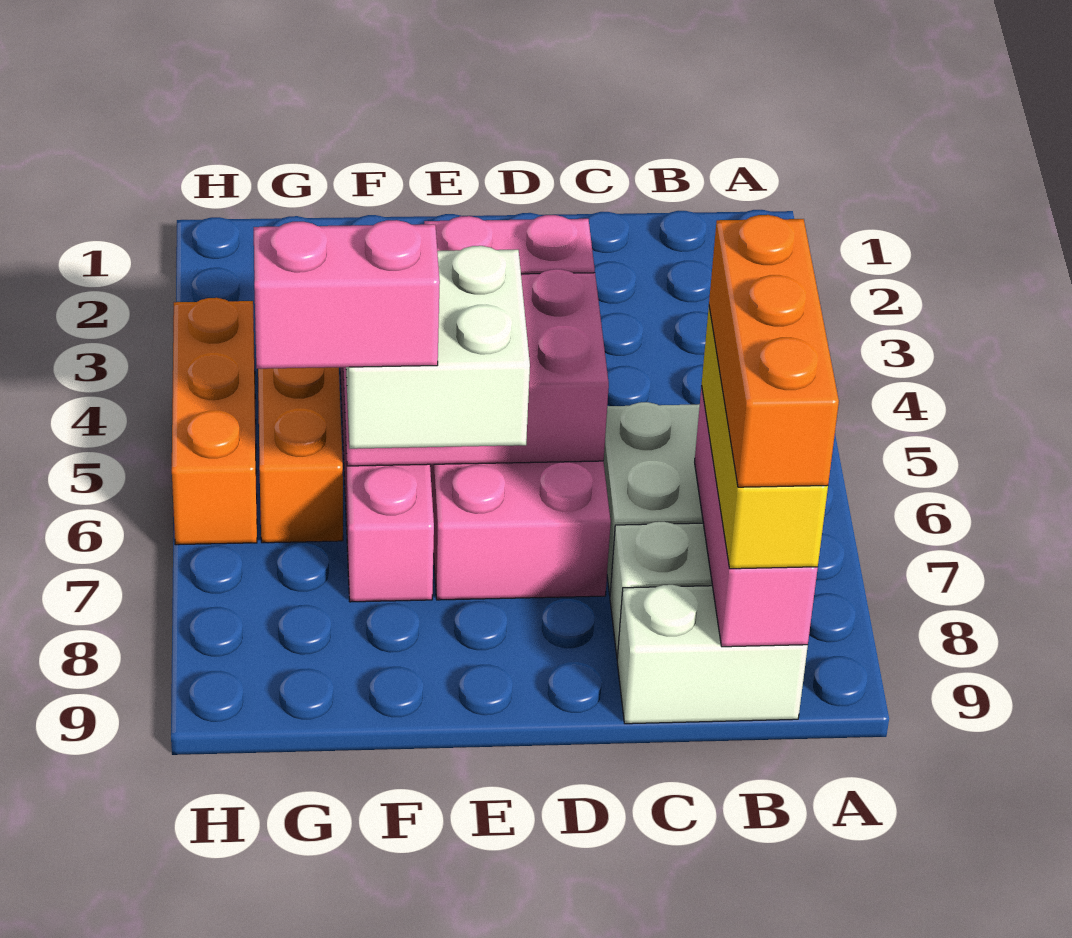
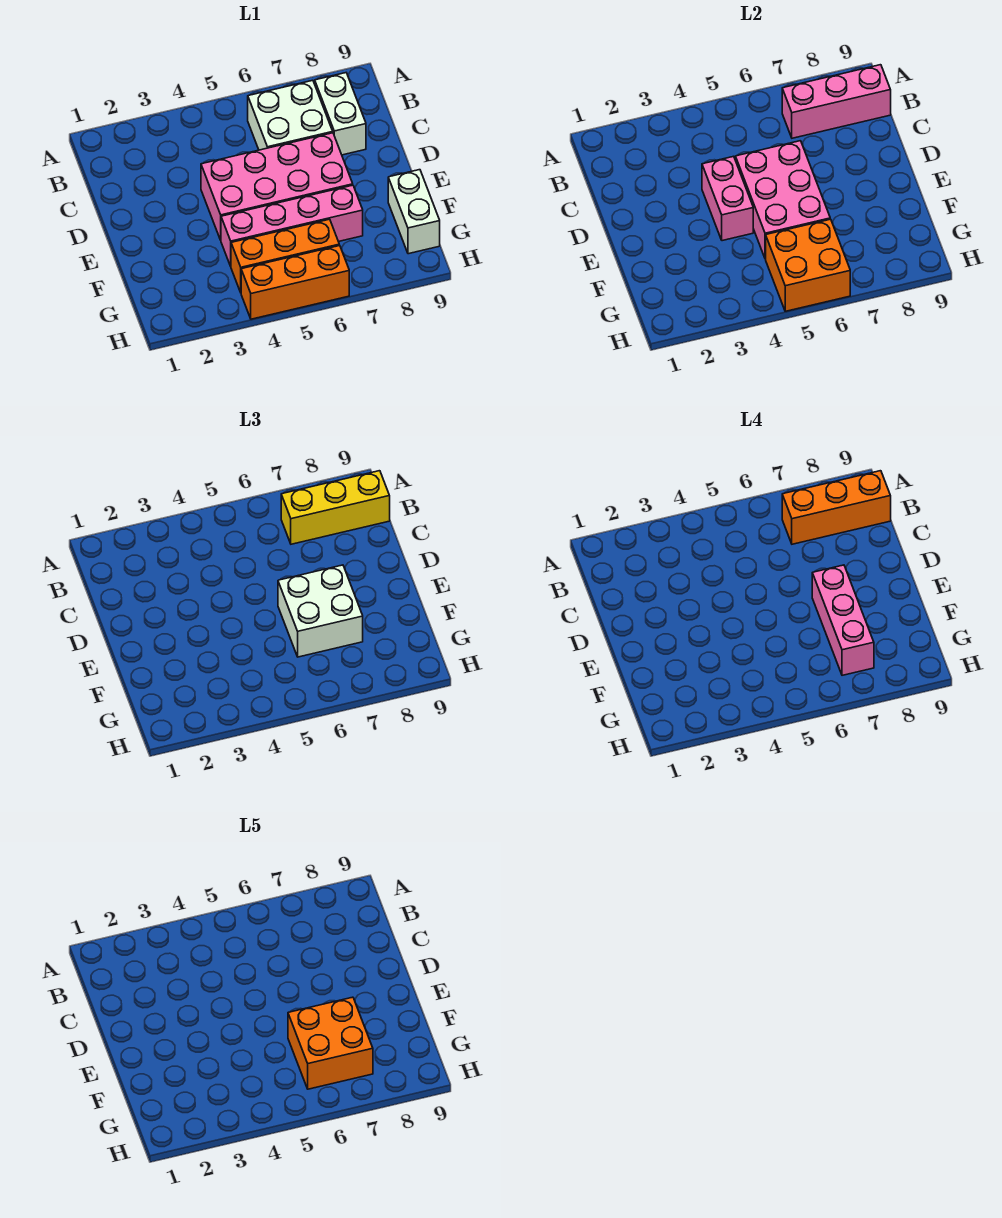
white brick B9:C9 level 1 -> white brick F9:G9 level 1
none -> orange brick F6:G7 level 5
pink brick F7:G7 level 4 -> pink brick E7:G7 level 4
none -> orange brick G5:H6 level 2

